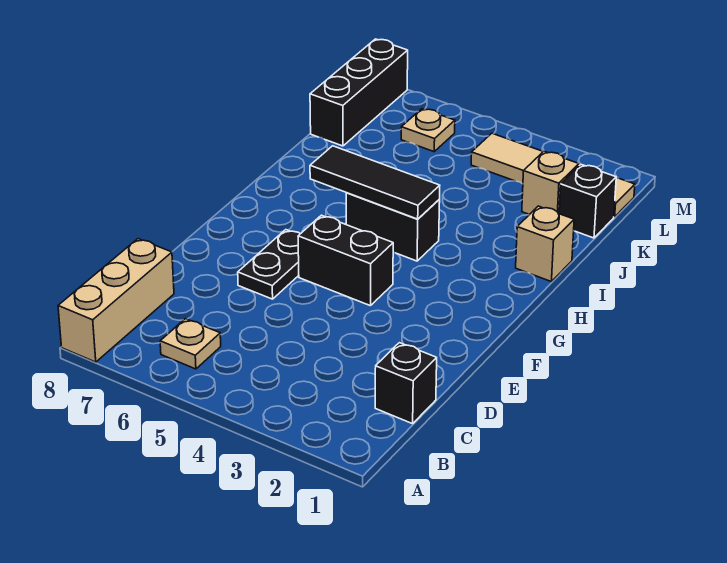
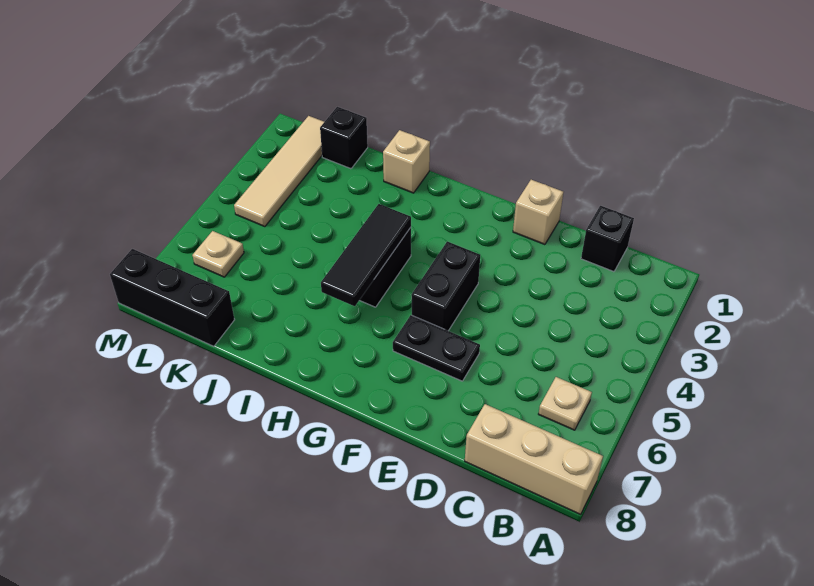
tan brick K2 level 1 -> tan brick E1 level 1

